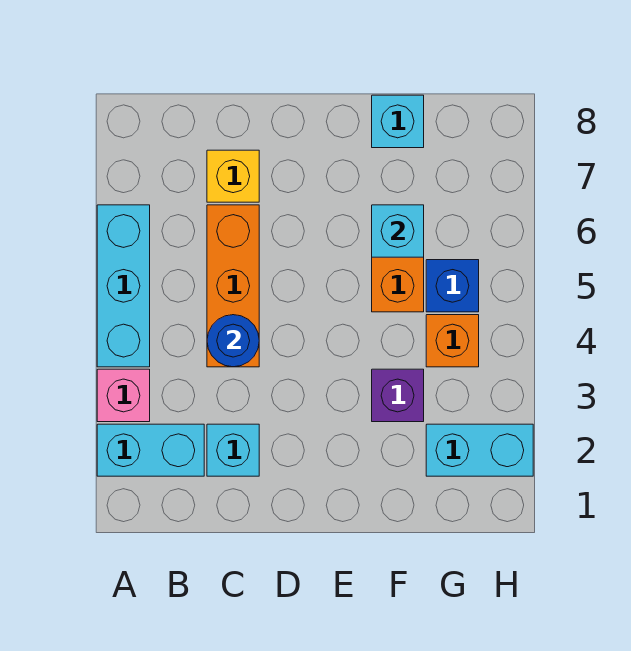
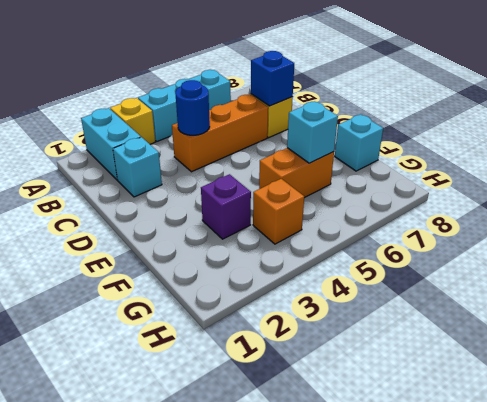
pink brick A3 level 1 -> yellow brick A3 level 1
cyan brick G2:H2 level 1 -> none
blue brick G5 level 1 -> blue brick C7 level 2

